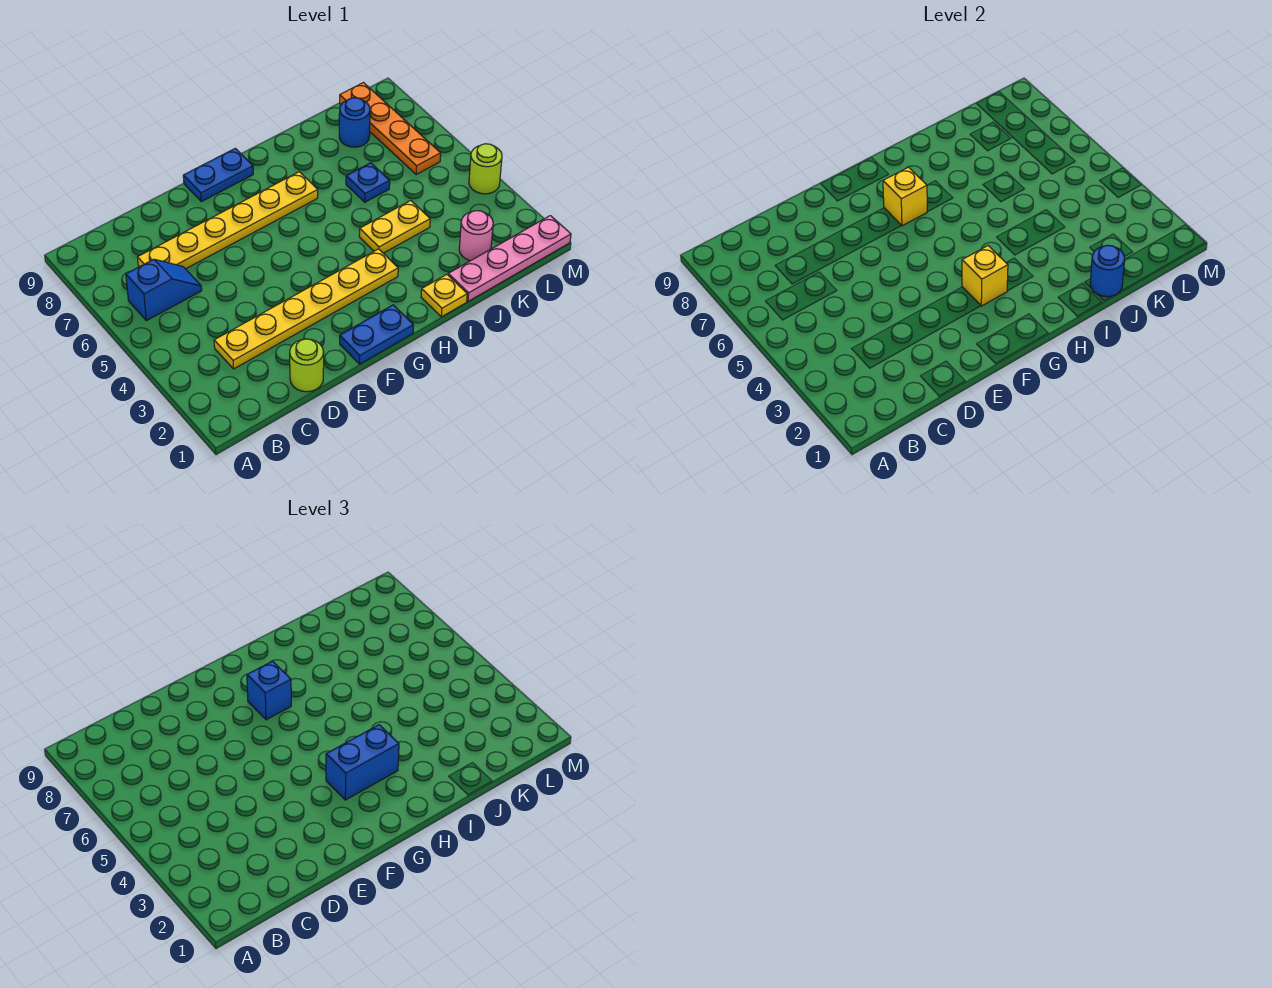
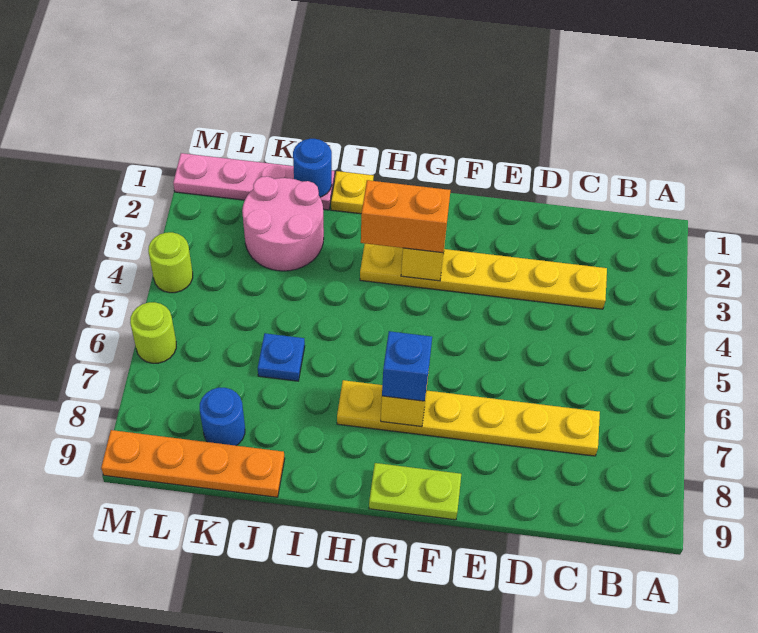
blue slope B6:C6 level 1 top B -> none
lime round brick D1 level 1 -> lime round brick M6 level 1
blue plate F1:G1 level 1 -> none
blue plate F9:G9 level 1 -> lime plate F9:G9 level 1
blue brick G3:H3 level 3 -> orange brick G3:H3 level 3
yellow plate I4:J4 level 1 -> none
pink round brick K2 level 1 -> pink round brick J2:K3 level 1
orange plate L6:L9 level 1 -> orange plate J9:M9 level 1

